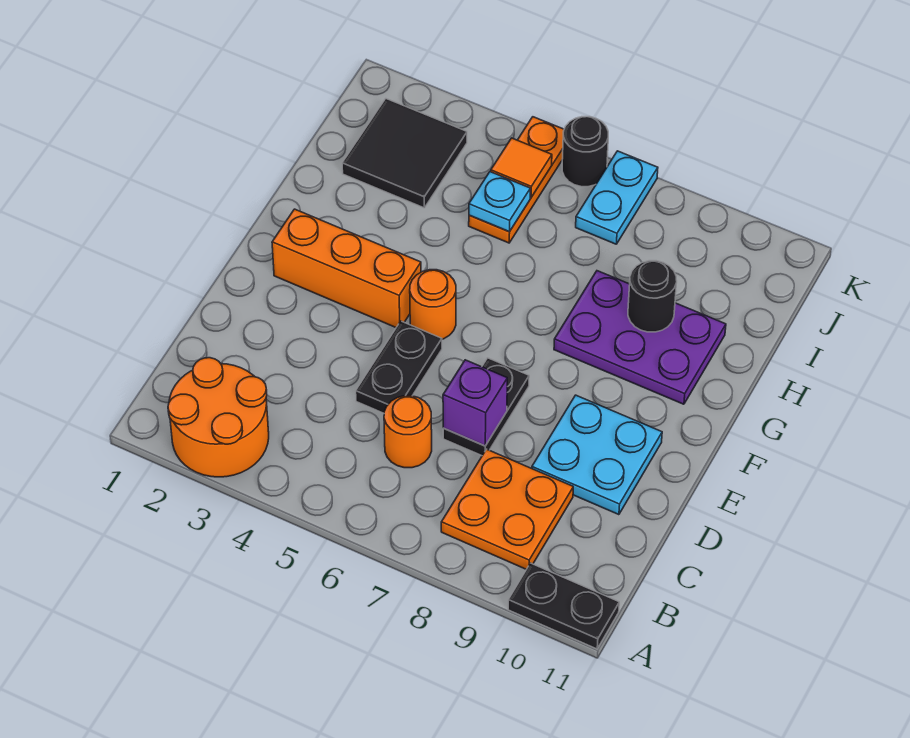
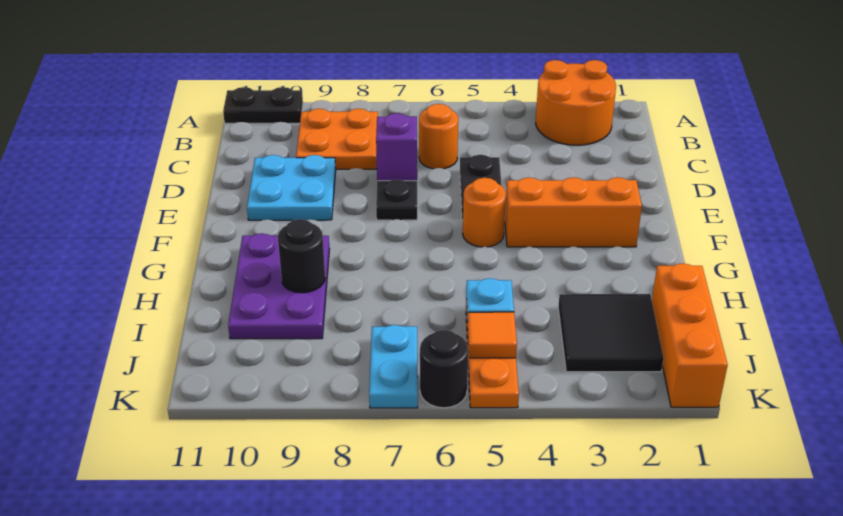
purple plate G8:H10 level 1 -> purple plate G9:I10 level 1
none -> orange brick I1:K1 level 1

